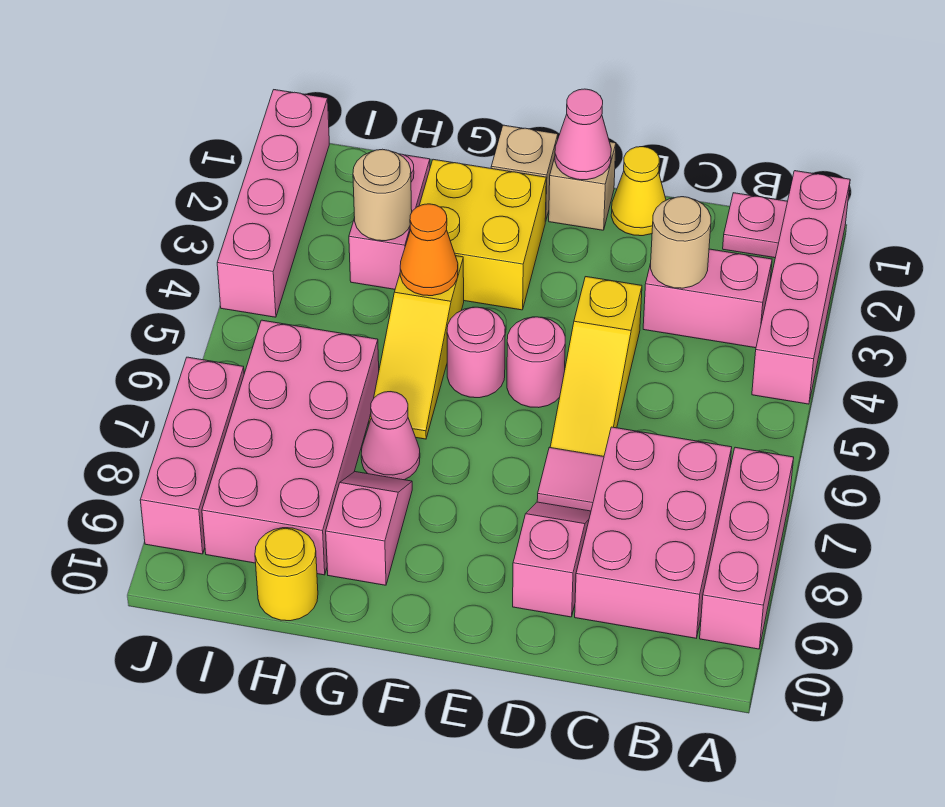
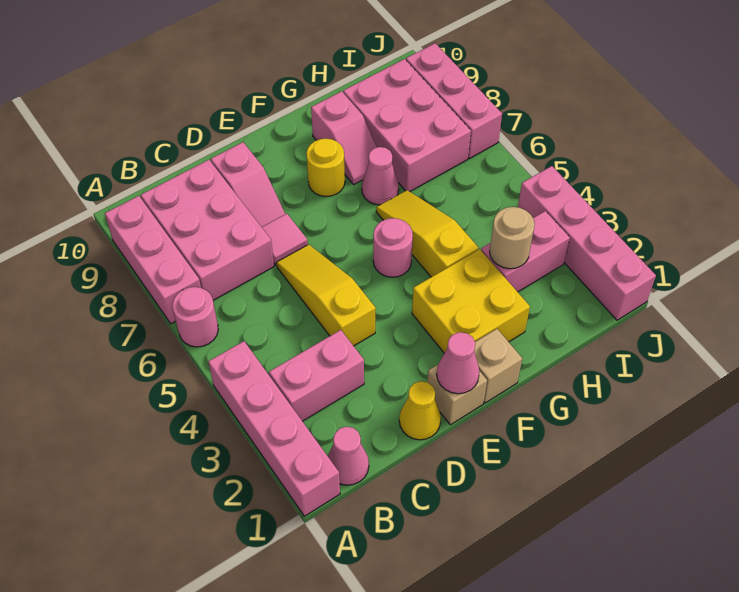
pink plate B1 level 1 -> pink cone B1 level 1
tan round brick C3 level 2 -> none
pink round brick E5 level 1 -> pink round brick A6 level 1
orange cone G4 level 2 -> none
pink brick H2:H3 level 1 -> pink brick H3:I3 level 1
pink brick H6:I9 level 1 -> pink brick H7:I9 level 1
yellow round brick H10 level 1 -> yellow round brick F8 level 1

